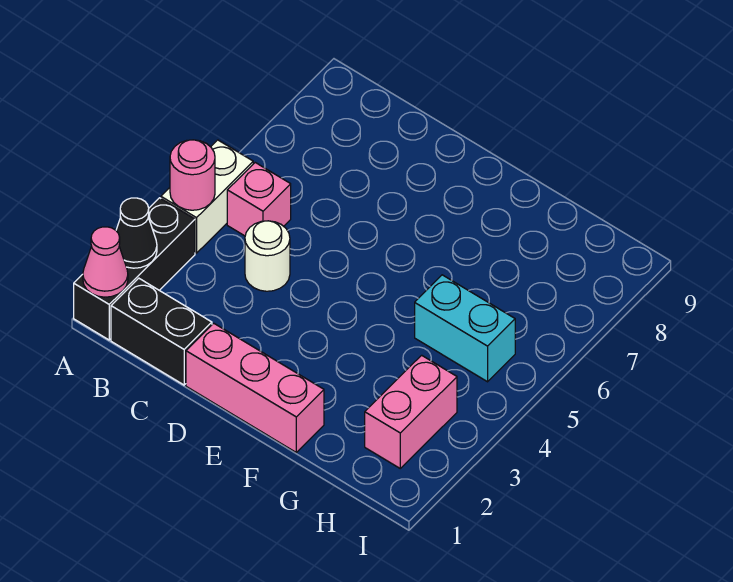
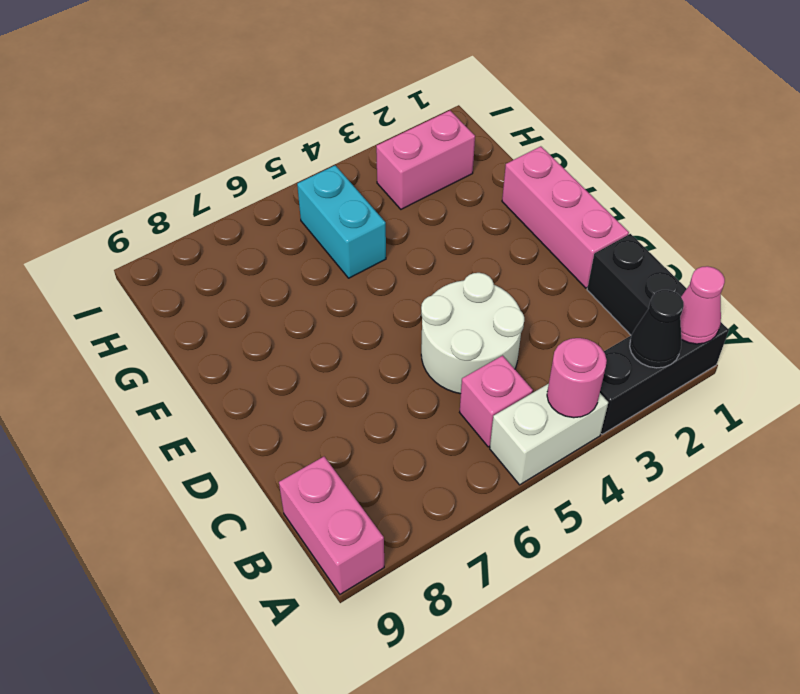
none -> pink brick A9:B9 level 1
white round brick C4 level 1 -> white round brick C4:D5 level 1

